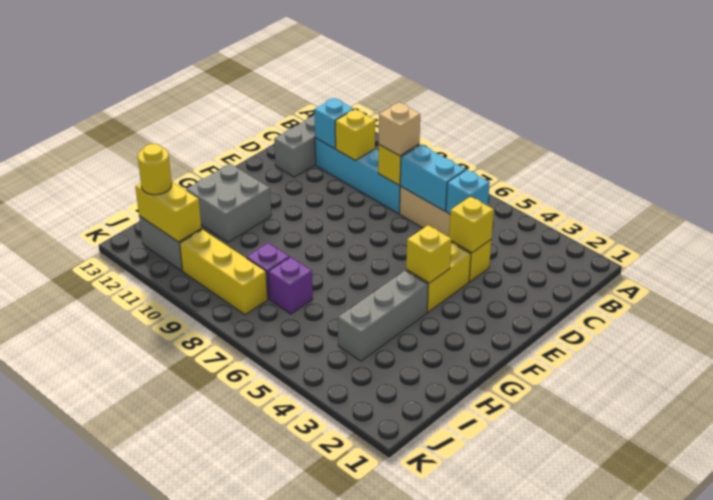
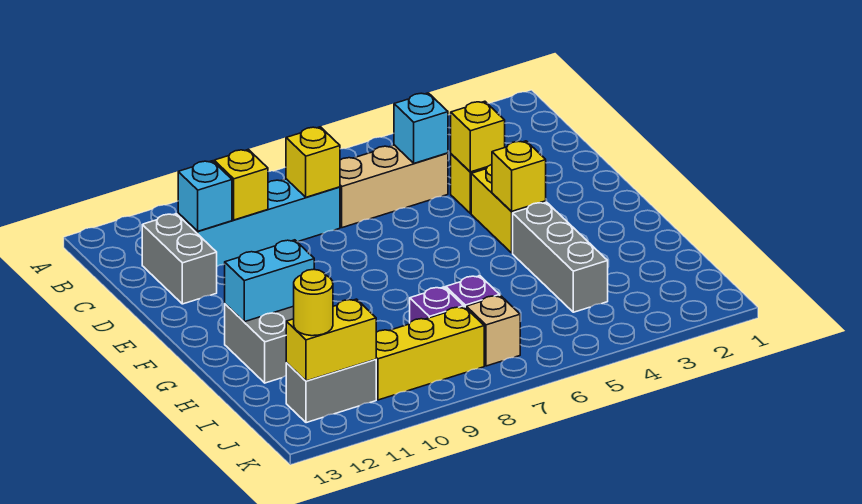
cyan brick C6:C7 level 2 -> cyan brick G11:G12 level 2
tan brick C8 level 3 -> tan brick J7 level 1

